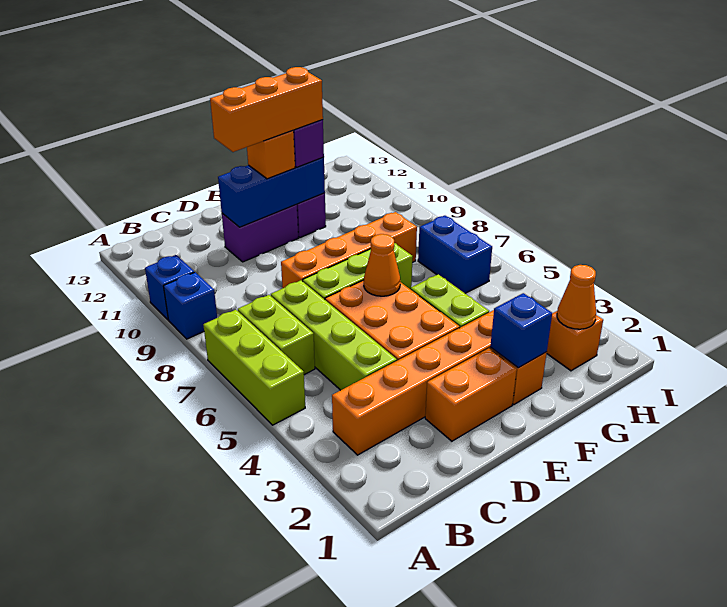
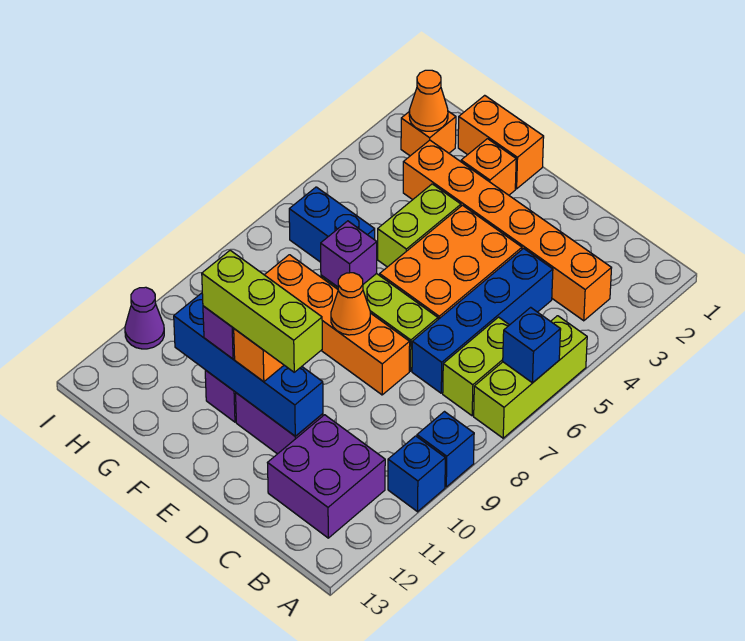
none -> purple brick B11:C12 level 1
lime brick C4:C7 level 1 -> blue brick C4:C7 level 1
orange brick D2:E2 level 1 -> orange brick F1:G1 level 1
blue brick D11:F11 level 2 -> blue brick D11:G11 level 2
orange brick D11:F11 level 4 -> lime brick D11:F11 level 4
orange cone E6 level 2 -> orange cone E8 level 2
blue brick F2 level 2 -> blue brick A6 level 2
none -> purple brick F7 level 2
blue brick H6:H7 level 1 -> blue brick G6:H6 level 1
none -> purple cone I11 level 1

